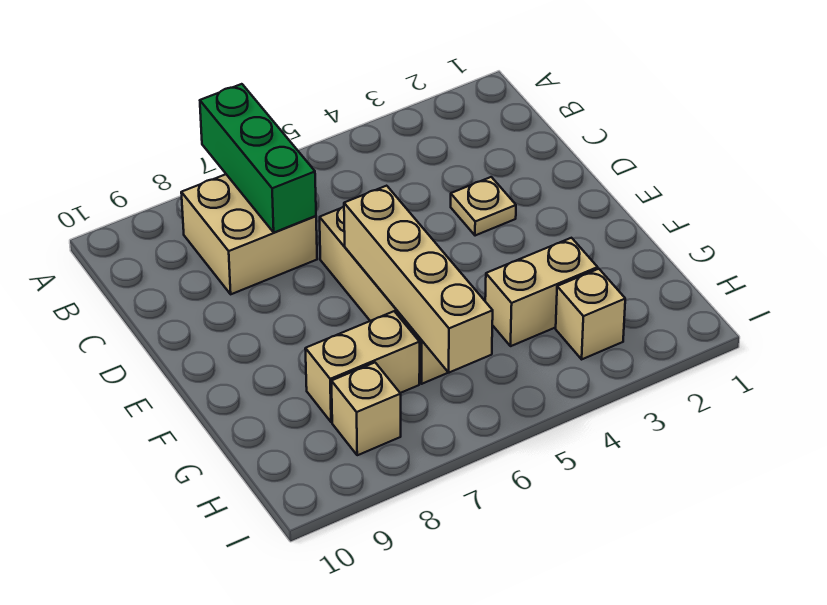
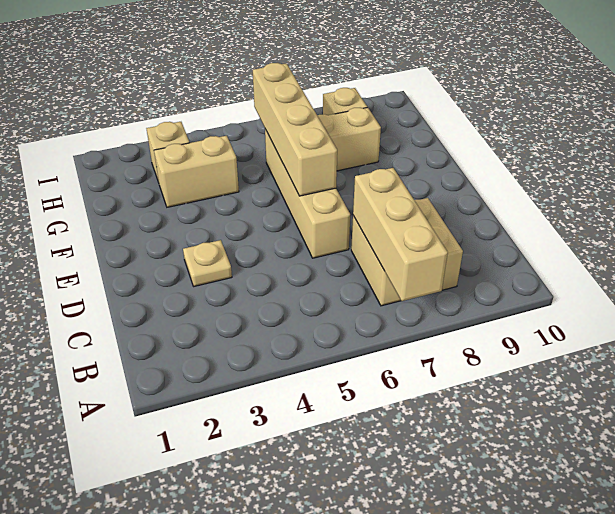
green brick A7:C7 level 2 -> tan brick A7:C7 level 2

